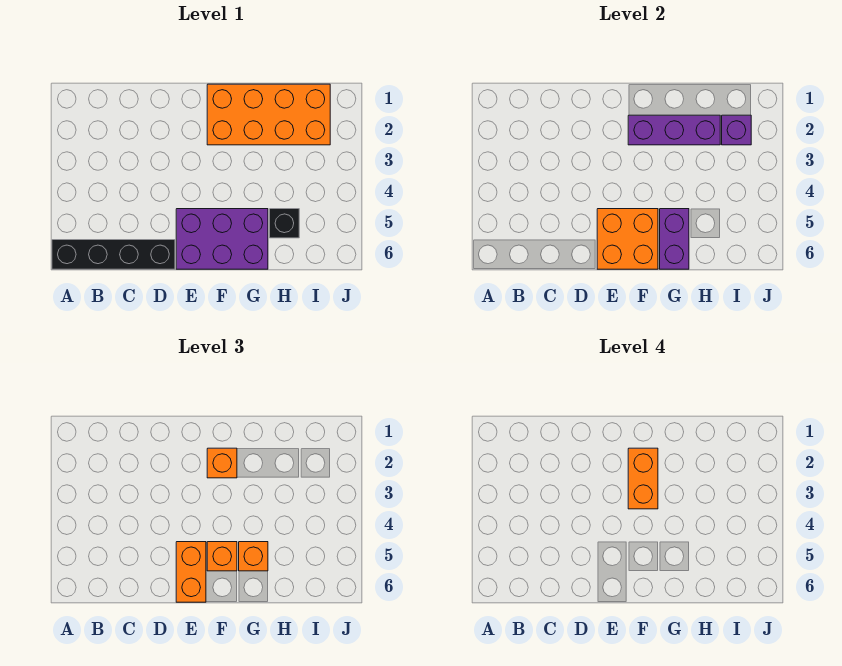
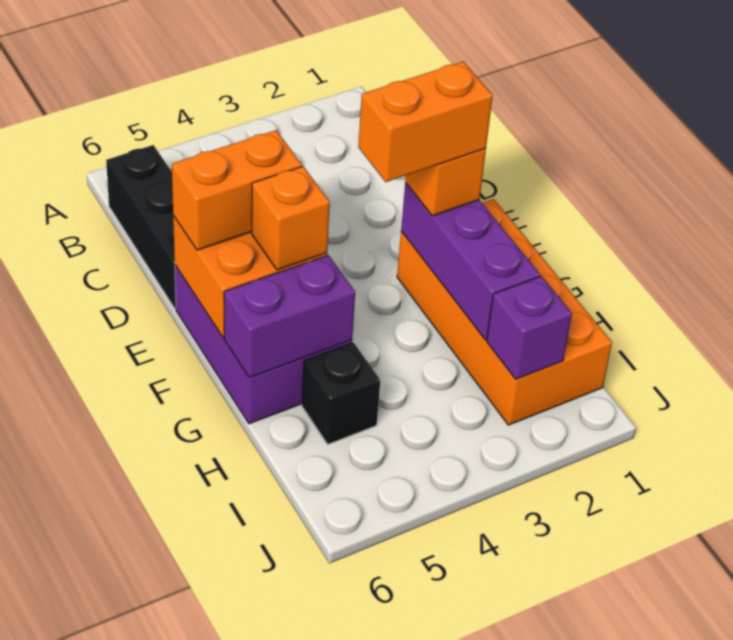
black brick A6:D6 level 1 -> black brick B6:D6 level 1
orange brick G5 level 3 -> none

